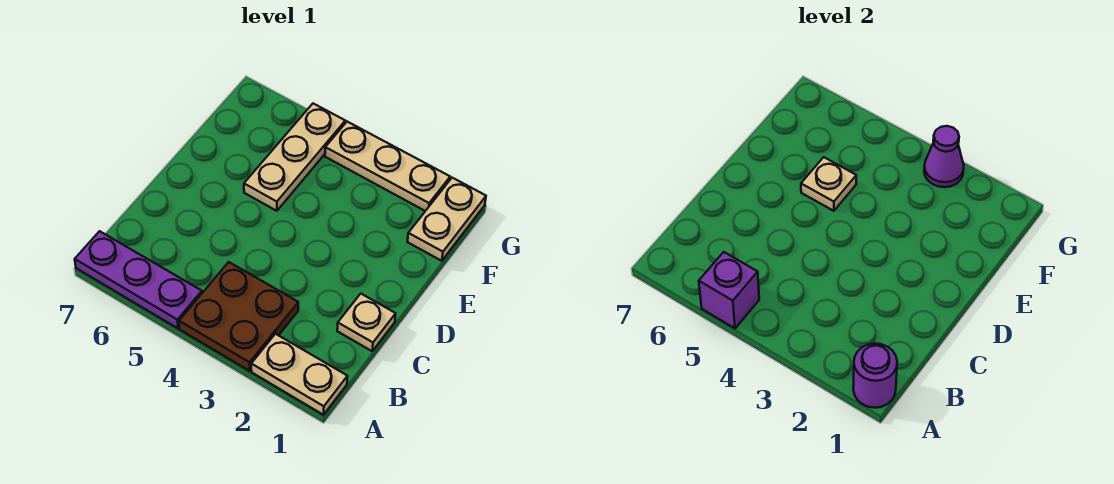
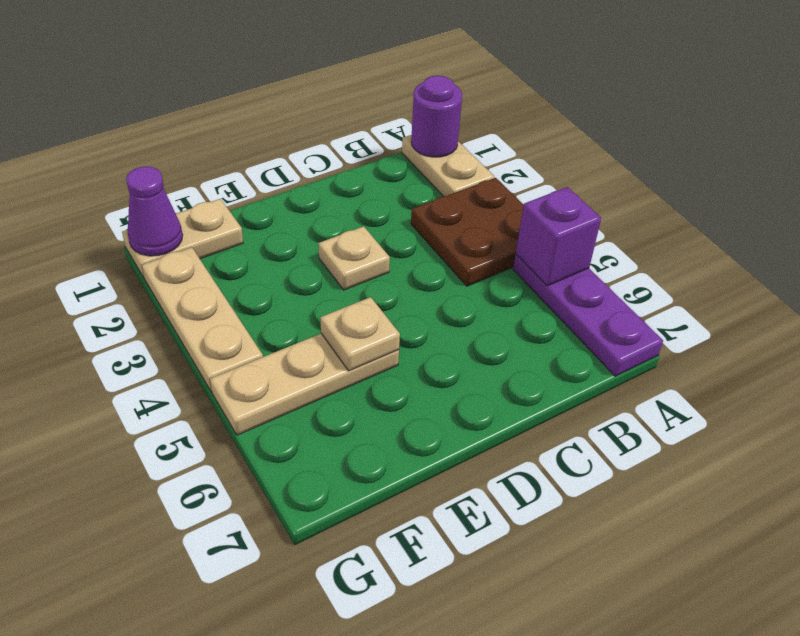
tan plate C1 level 1 -> tan plate D3 level 1
purple cone G3 level 2 -> purple cone G1 level 2

